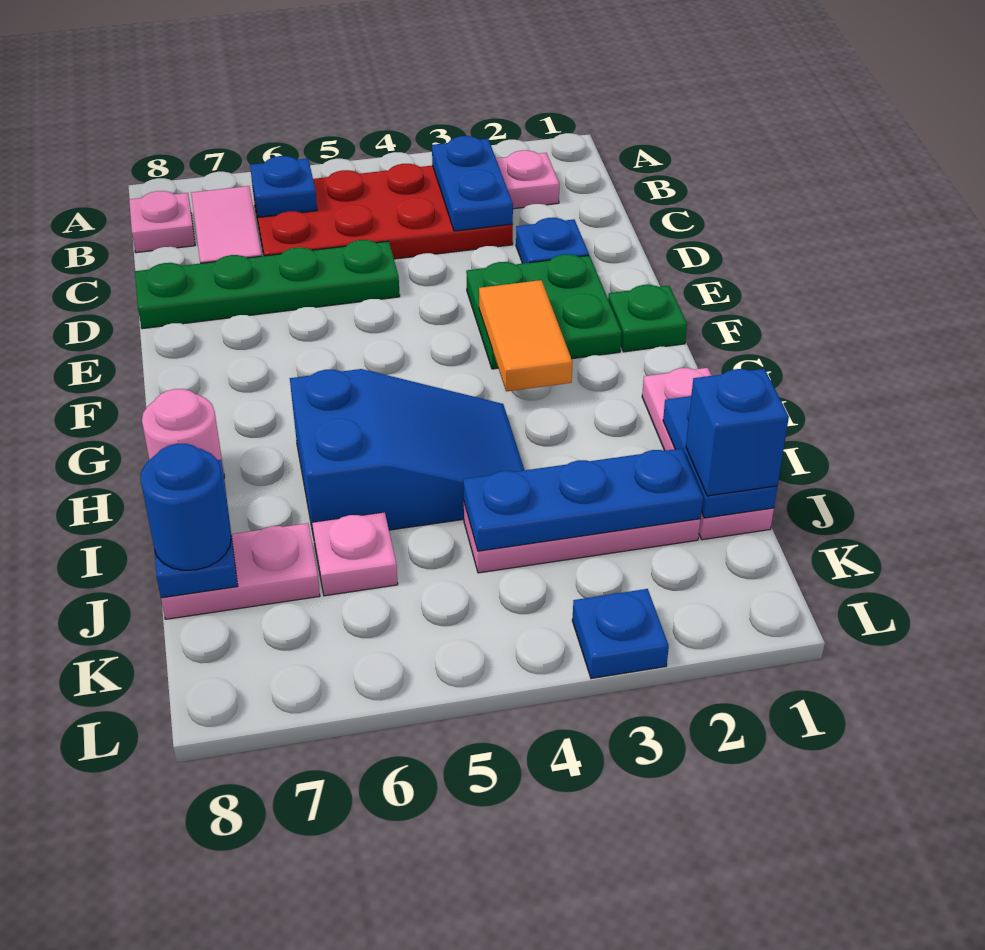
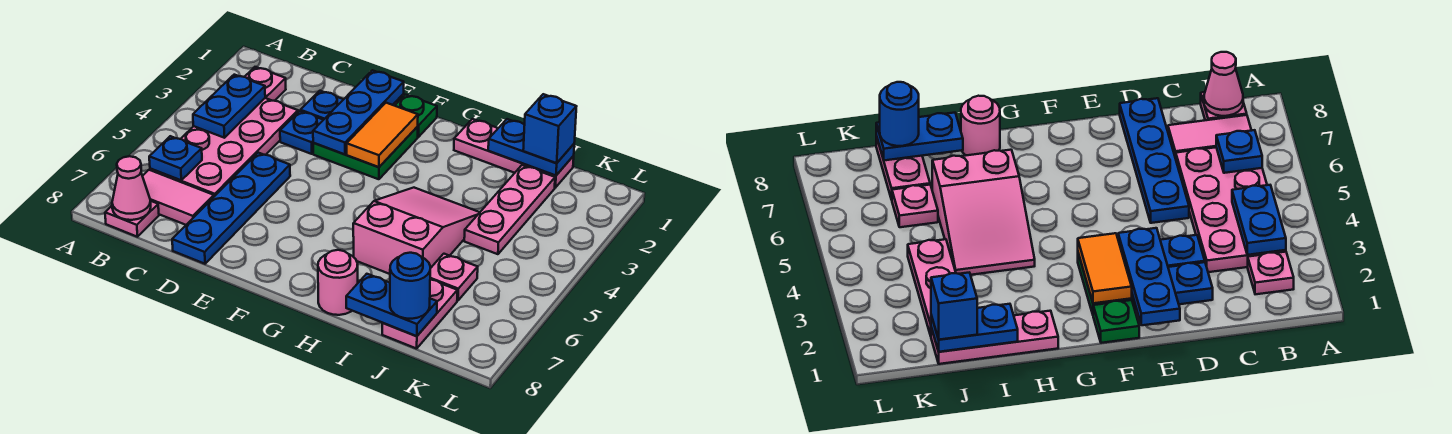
red plate B3:C6 level 1 -> pink plate B3:C6 level 1
blue plate B3:C3 level 2 -> blue plate B3:B4 level 2
none -> pink cone B8 level 2
green plate D5:D8 level 1 -> blue plate D5:D8 level 1
orange tile F3:G3 level 2 -> orange tile F2:F3 level 2
blue slope H4:I6 level 1 top 6 -> pink slope H4:I6 level 1 top 6
blue plate J2:J4 level 2 -> blue plate E1:E3 level 2
blue plate L3 level 1 -> blue plate D3 level 1

